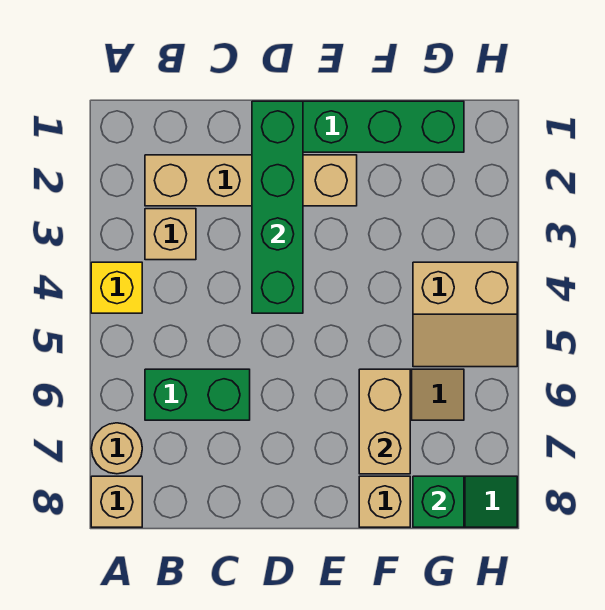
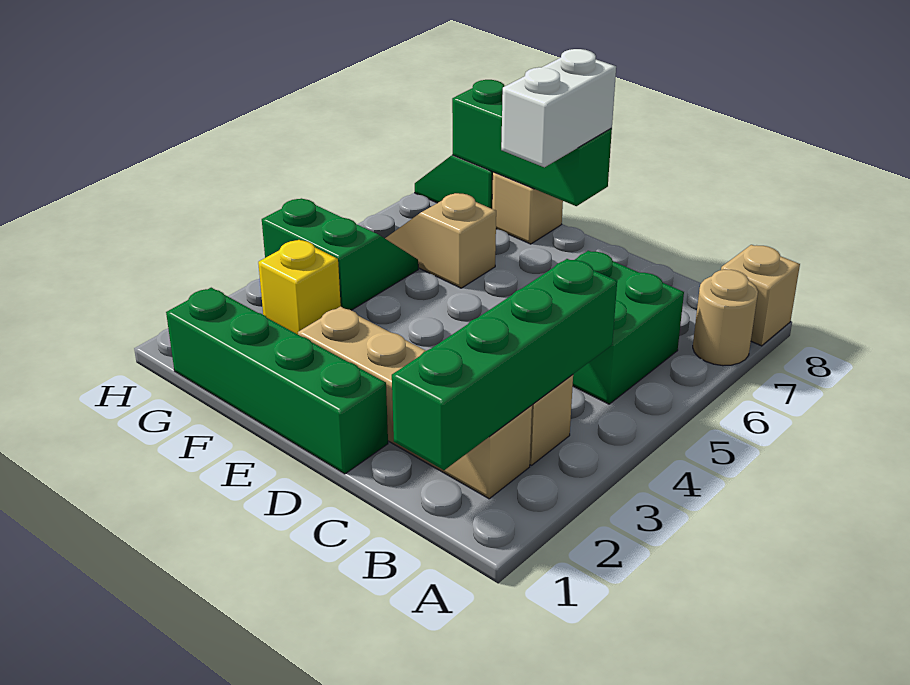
yellow brick A4 level 1 -> yellow brick G3 level 1
green brick B6:C6 level 1 -> green brick B5:C6 level 1
green brick D1:D4 level 2 -> green brick B1:B4 level 2
none -> white brick E7:E8 level 3
tan brick F6:F7 level 2 -> none
tan slope G4:H5 level 1 top 4 -> green slope G4:H5 level 1 top 4
green brick G8 level 2 -> green brick E8:G8 level 2

